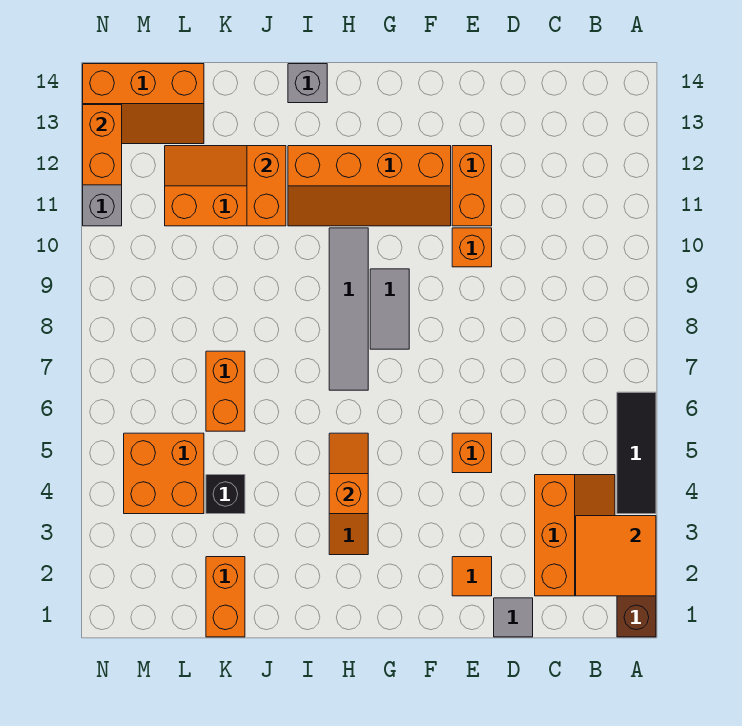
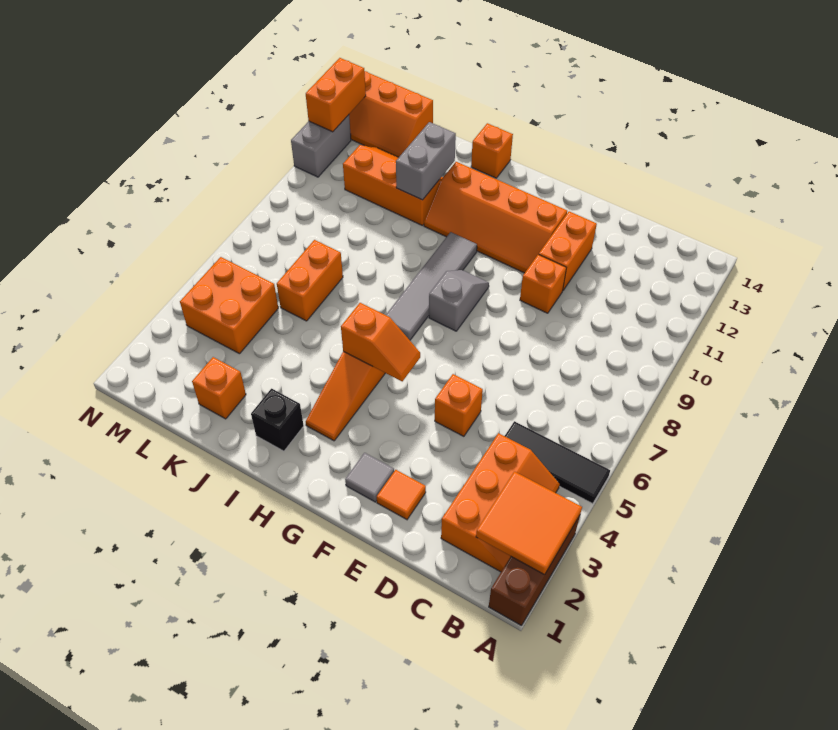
black tile A4:A6 level 1 -> black tile A5:C5 level 1
grey tile D1 level 1 -> grey tile F2 level 1
grey tile G8:G9 level 1 -> grey slope G8:G9 level 1 top 8
orange slope H4:H5 level 2 top 4 -> orange slope G5:H5 level 2 top H
grey brick I14 level 1 -> orange brick I14 level 1
orange brick J11:J12 level 2 -> grey brick J11:J12 level 2
orange brick K1:K2 level 1 -> orange brick K2 level 1
black brick K4 level 1 -> black brick I2 level 1

